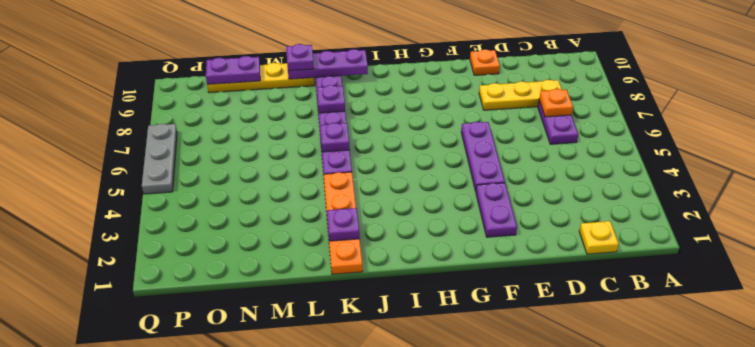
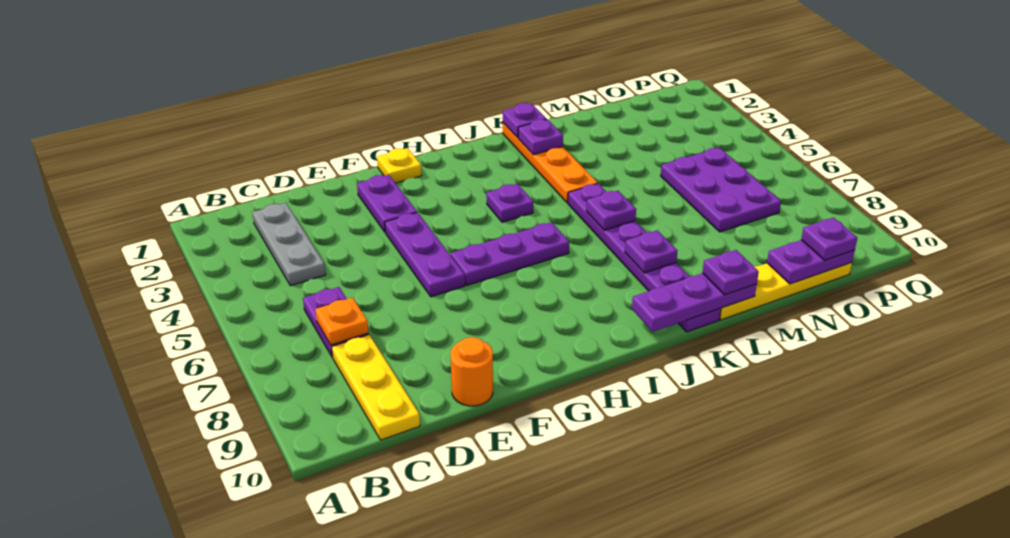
yellow plate C1 level 1 -> yellow plate G1 level 1
yellow plate C8:E8 level 1 -> yellow plate C8:C10 level 1
orange plate E10 level 1 -> orange round brick E10 level 1
none -> purple plate G6:I6 level 1
none -> purple plate I4 level 1
none -> purple plate K1 level 2
none -> purple plate N5:O7 level 1
none -> purple plate O10 level 3
grey plate Q5:Q7 level 1 -> grey plate C2:C4 level 1

